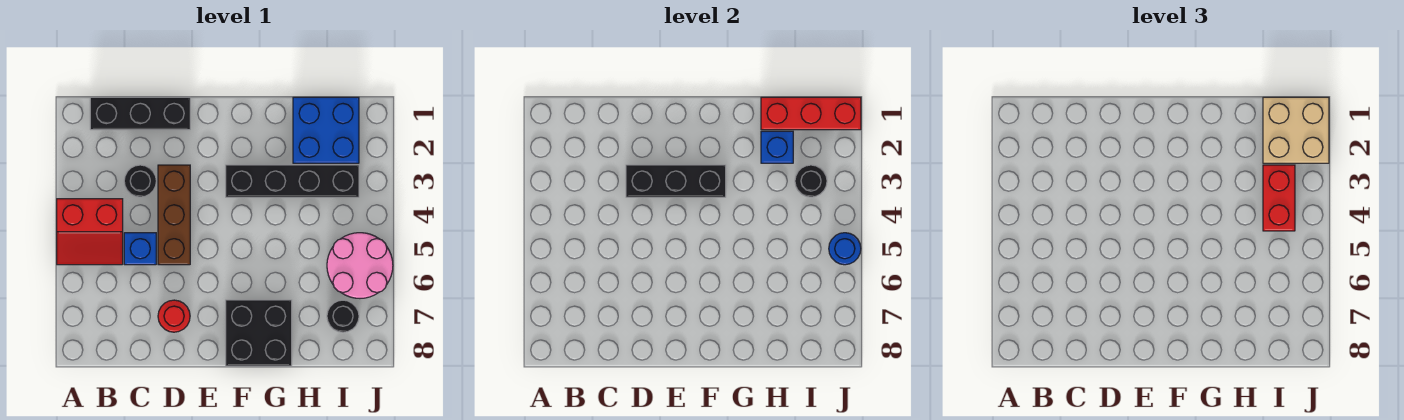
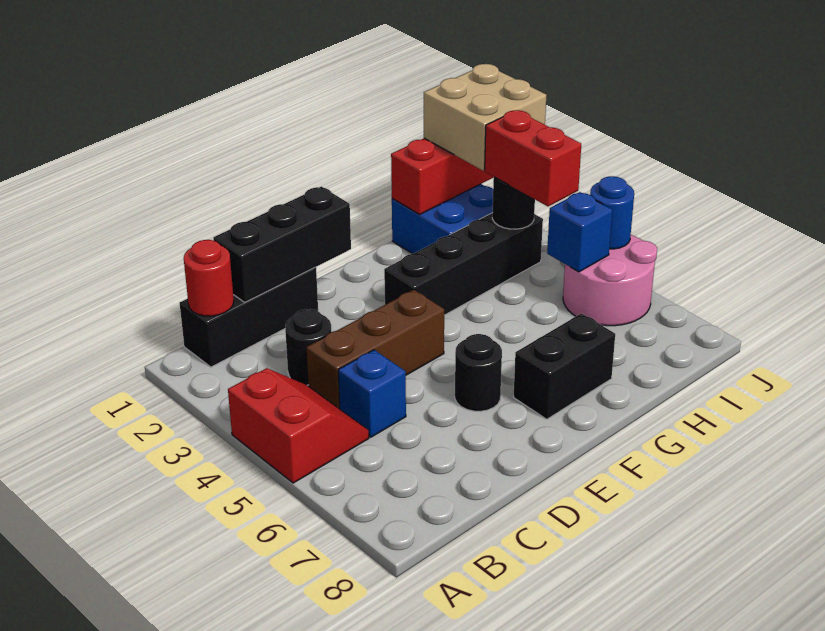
red slope A4:B5 level 1 top 4 -> red slope A4:B5 level 1 top A
brown brick D3:D5 level 1 -> brown brick C4:E4 level 1
black brick D3:F3 level 2 -> black brick C1:E1 level 2
red round brick D7 level 1 -> red round brick B1 level 2
black brick F7:G8 level 1 -> black brick F7:G7 level 1
blue brick H2 level 2 -> blue brick I5 level 2
black round brick I7 level 1 -> black round brick E6 level 1

